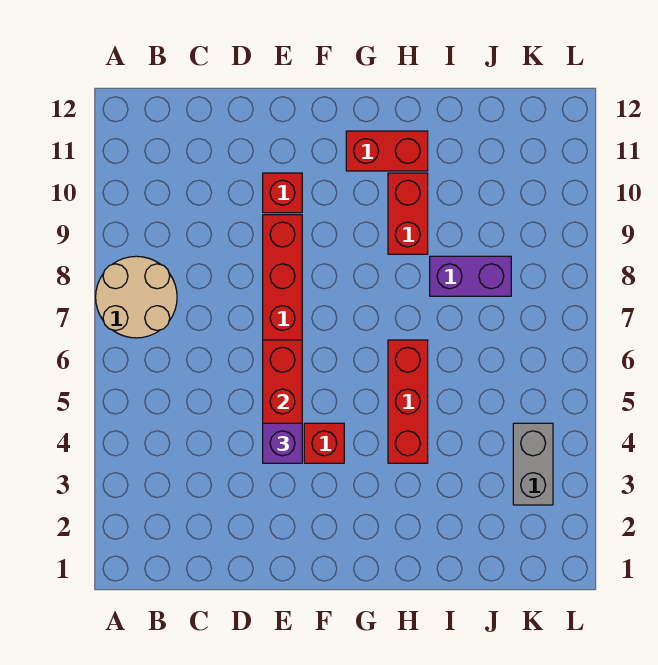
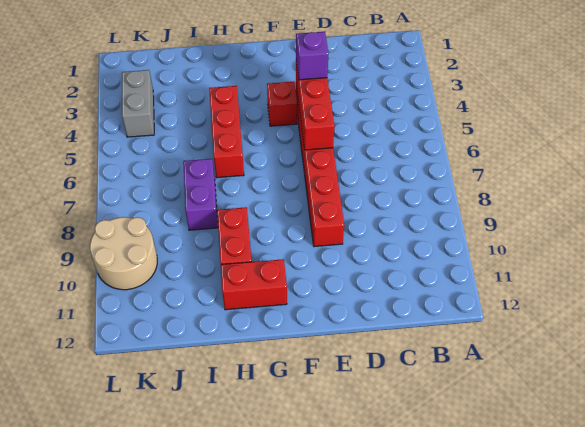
tan round brick A7:B8 level 1 -> tan round brick K9:L10 level 1
red brick E10 level 1 -> none
purple brick I8:J8 level 1 -> purple brick I7:I8 level 1

